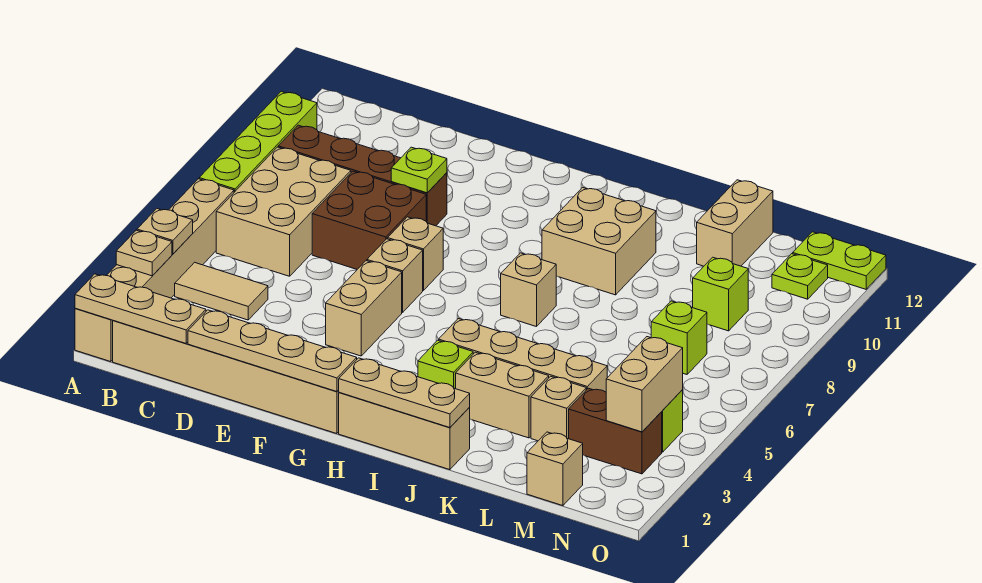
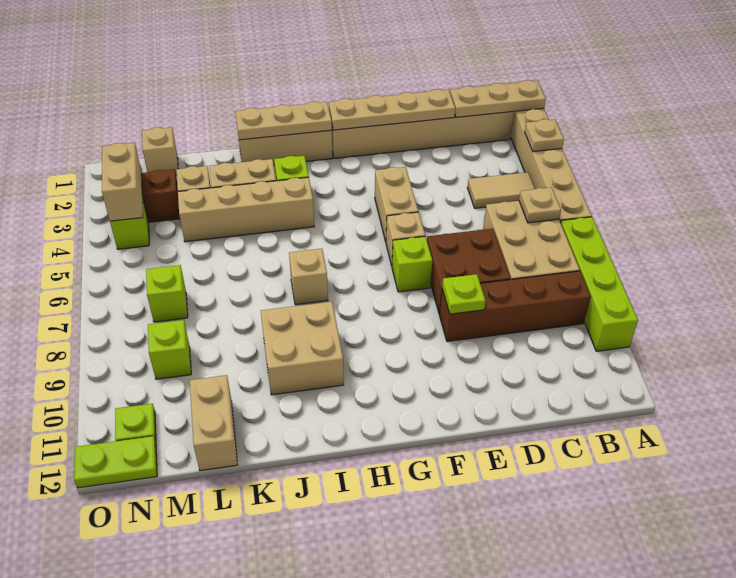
tan plate A4 level 2 -> tan plate B6 level 2
tan brick F7 level 1 -> lime brick F7 level 1

